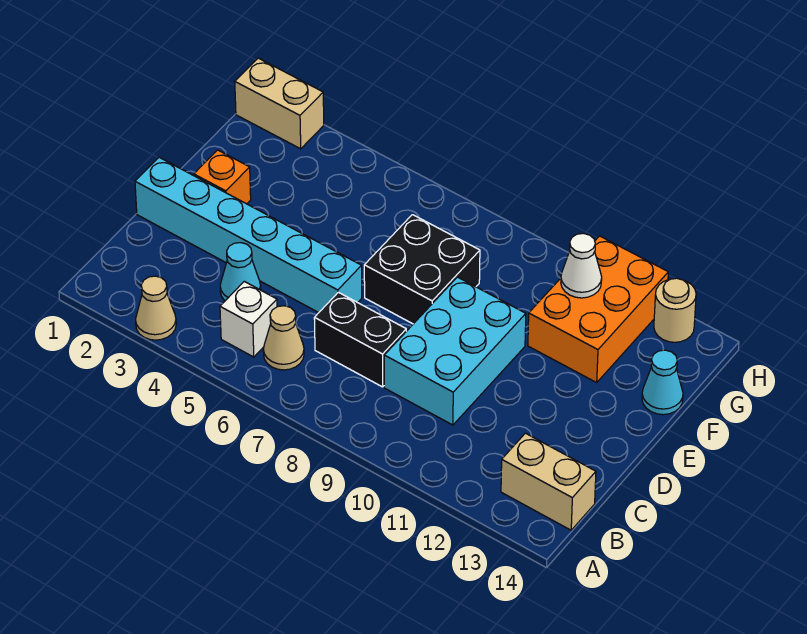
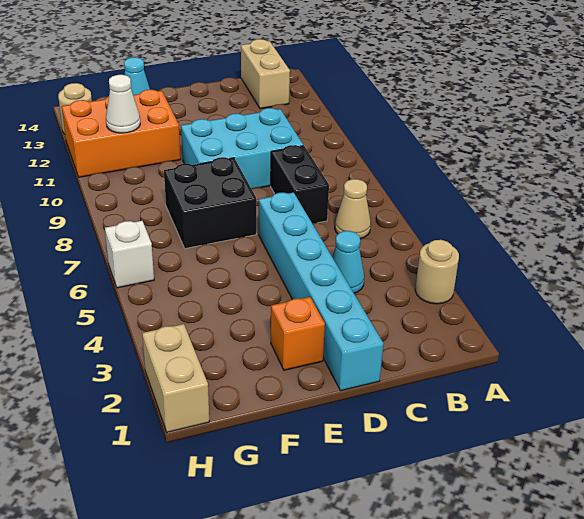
tan cone A3 level 1 -> tan round brick A3 level 1
white brick B5 level 1 -> white brick H6 level 1

